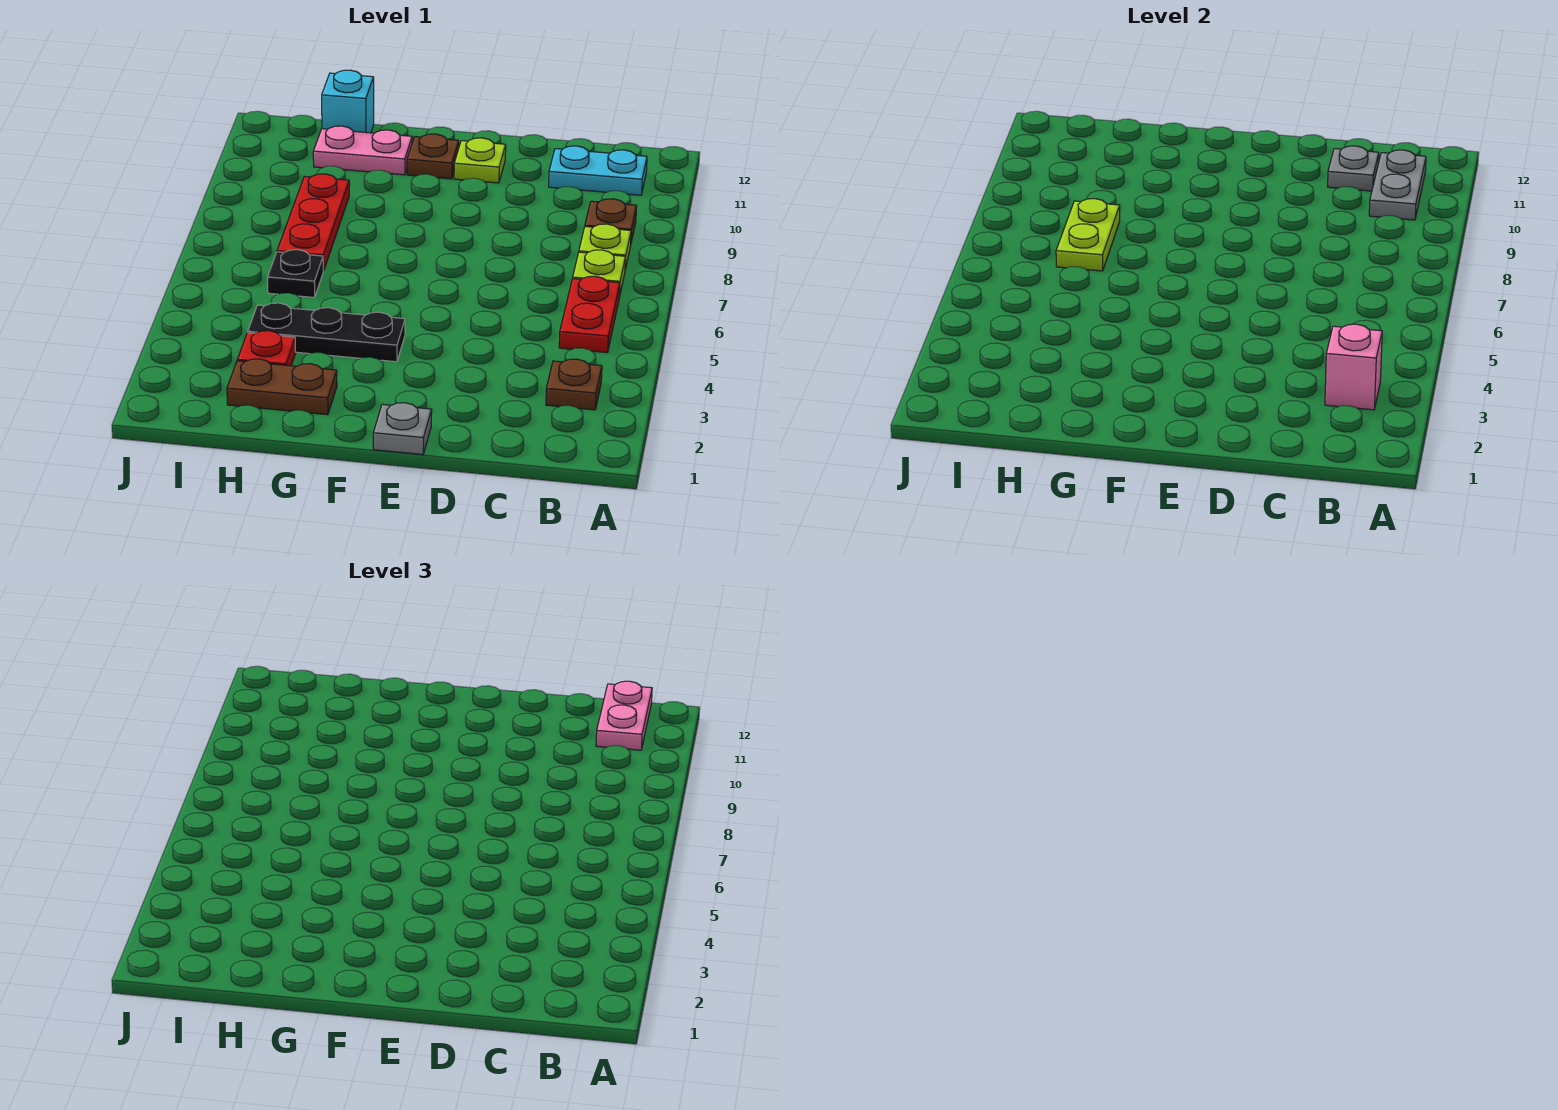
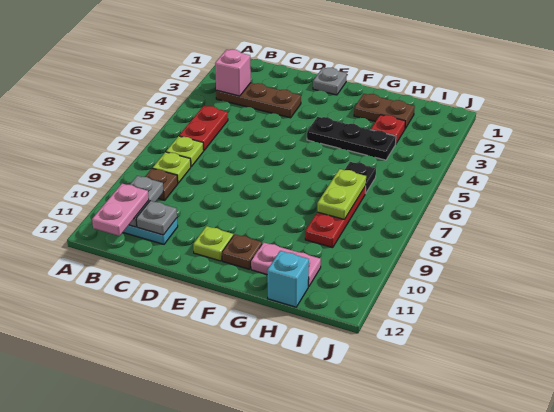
brown plate B3 level 1 -> brown plate B3:D3 level 1

